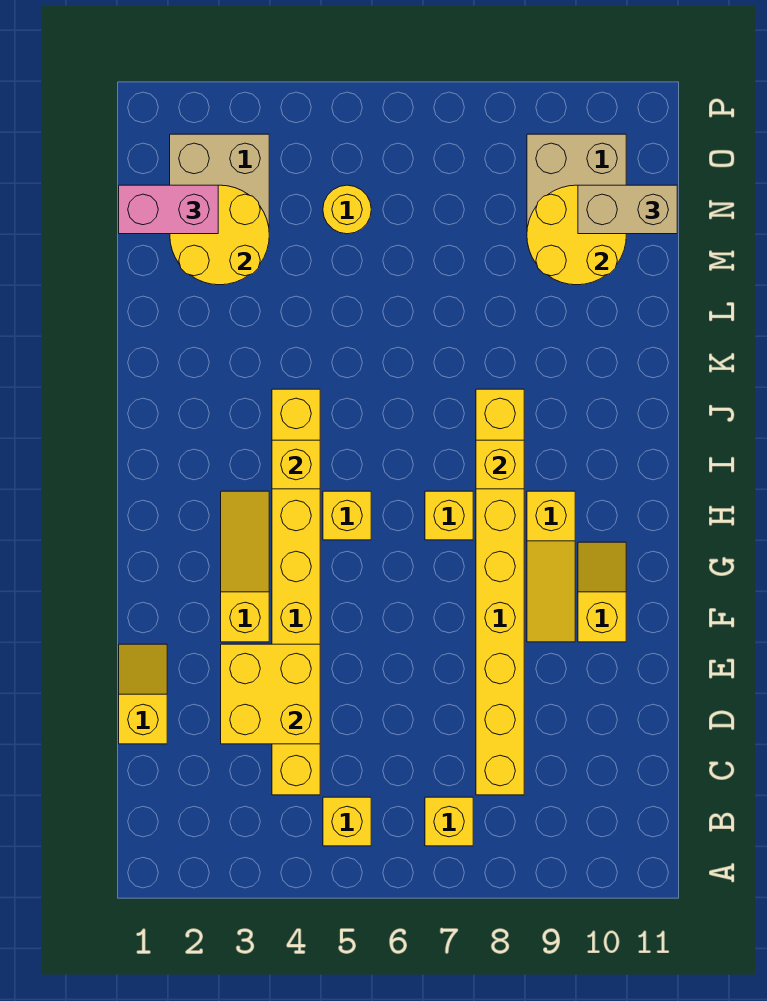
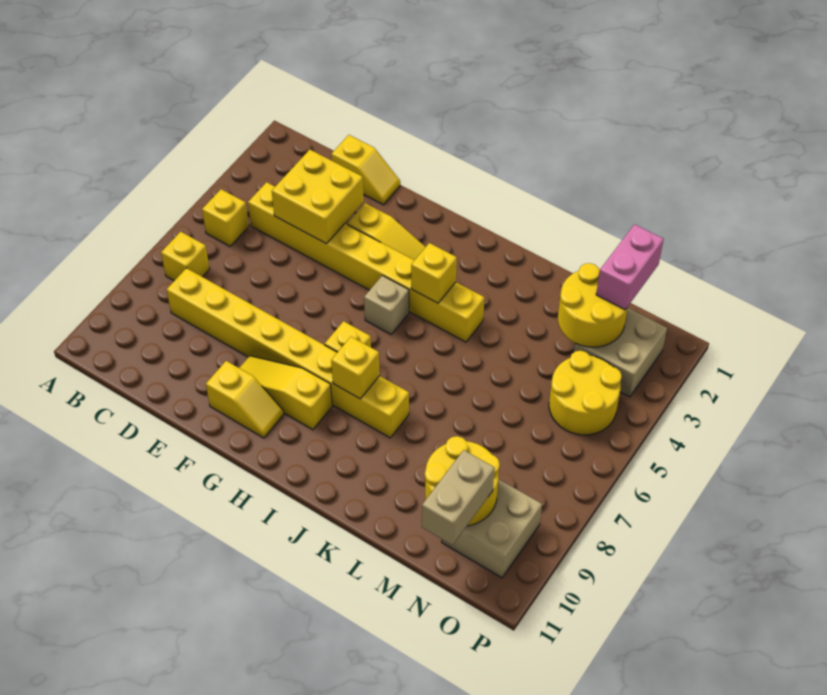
yellow brick H5 level 1 -> tan brick H5 level 1
yellow round brick N5 level 1 -> yellow round brick N4:O5 level 1

